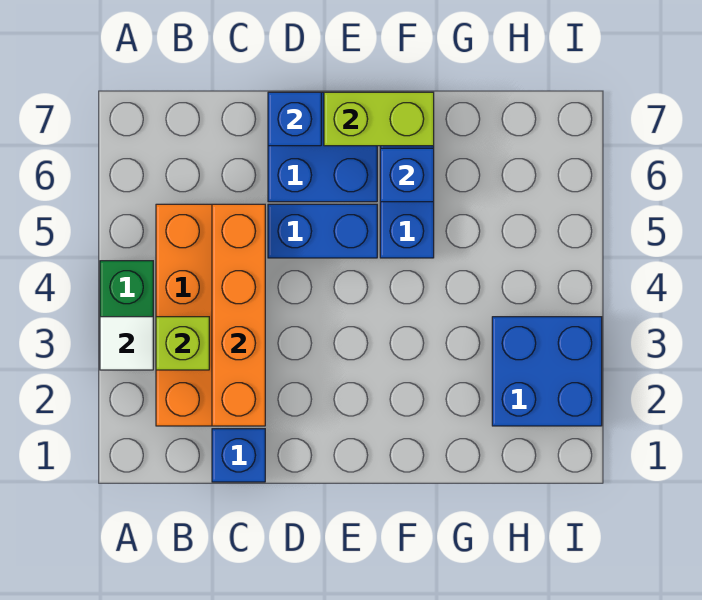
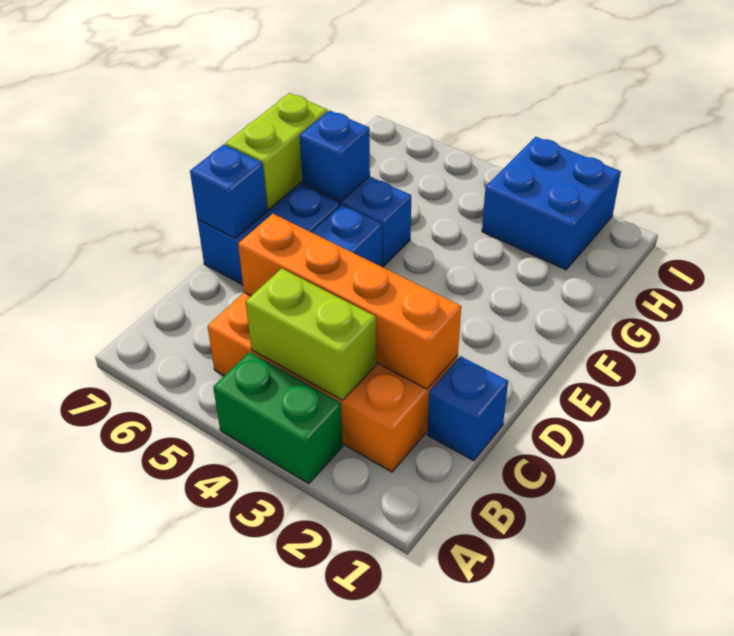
white tile A3 level 2 -> none
lime brick B3 level 2 -> lime brick B3:B4 level 2

